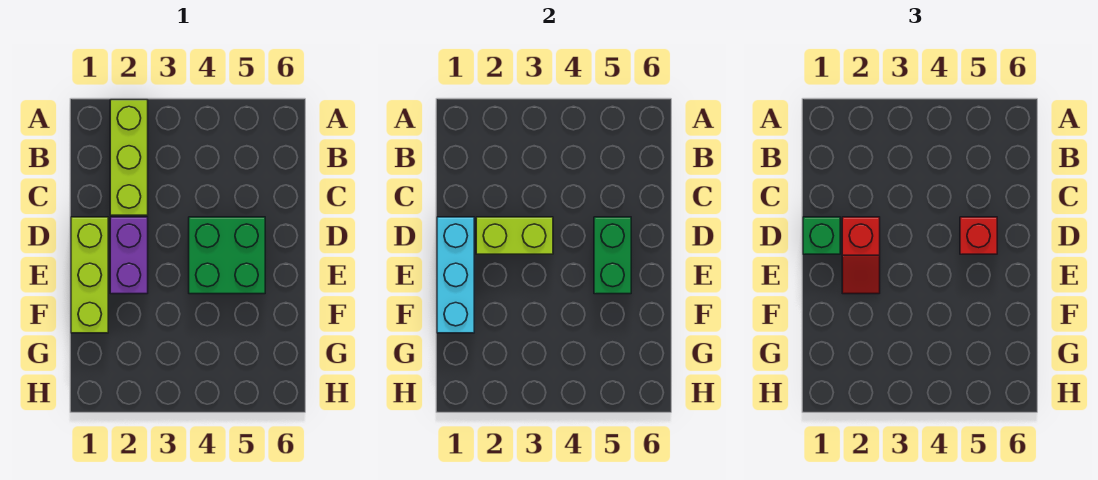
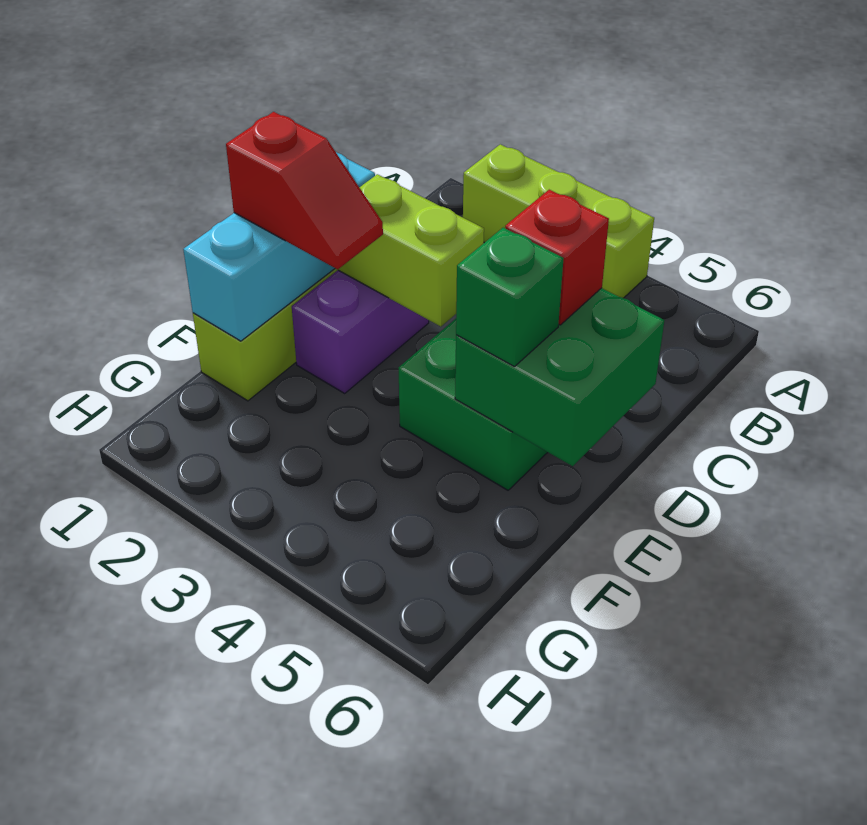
lime brick A2:C2 level 1 -> lime brick A2:A4 level 1
green brick D1 level 3 -> green brick E5 level 3
red slope D2:E2 level 3 top D -> red slope E1:E2 level 3 top 1
green brick D5:E5 level 2 -> green brick D5:E6 level 2

